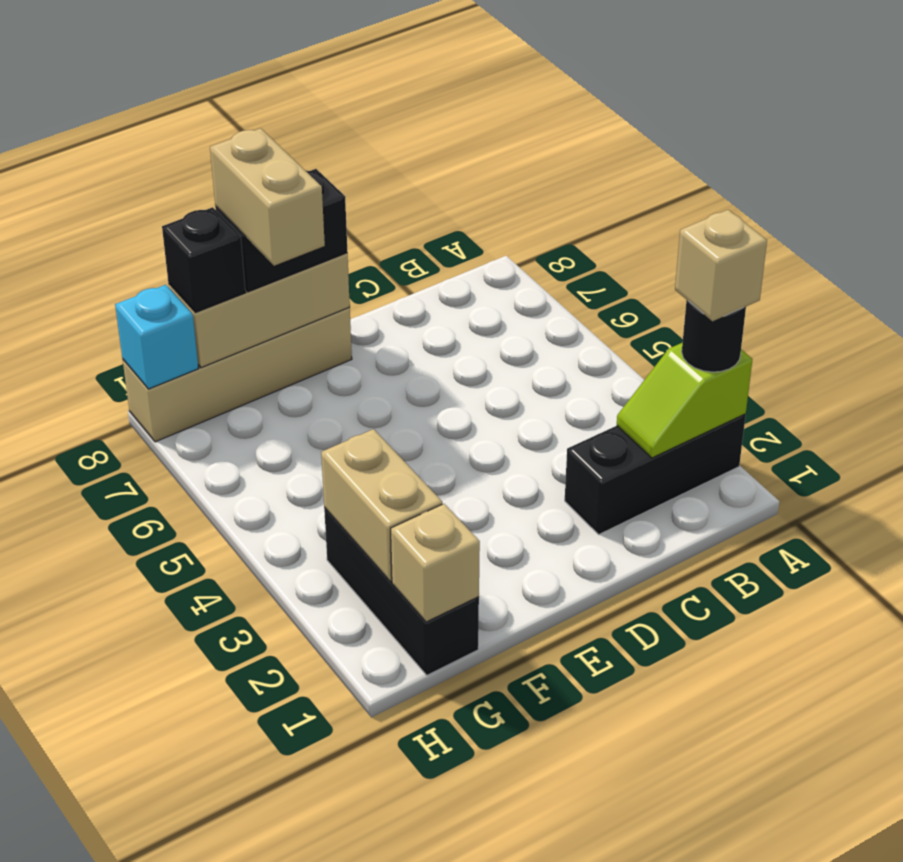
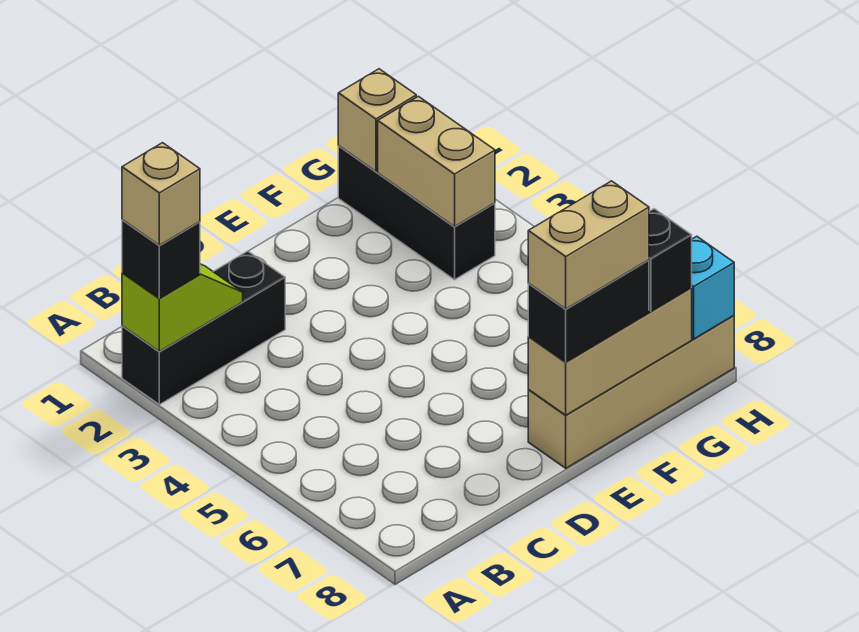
black round brick A2 level 3 -> black brick A2 level 3
tan brick F7:F8 level 4 -> tan brick E8:F8 level 4

